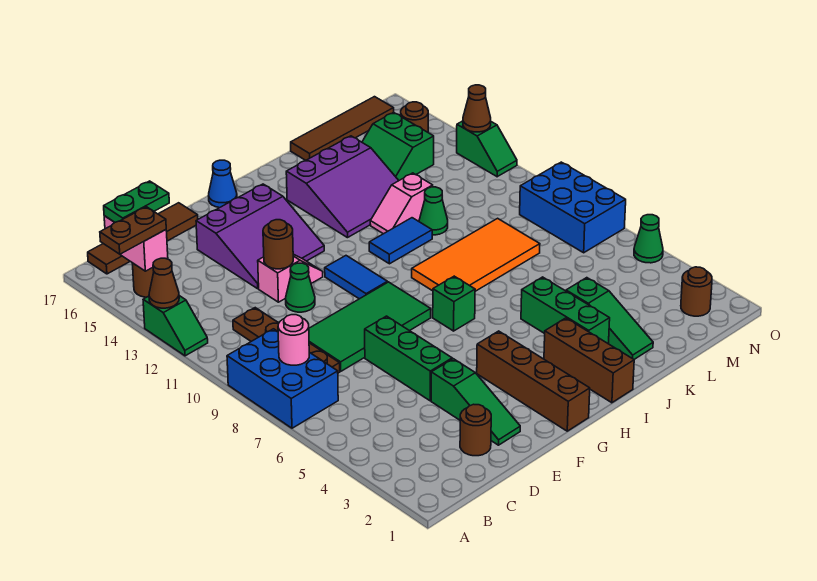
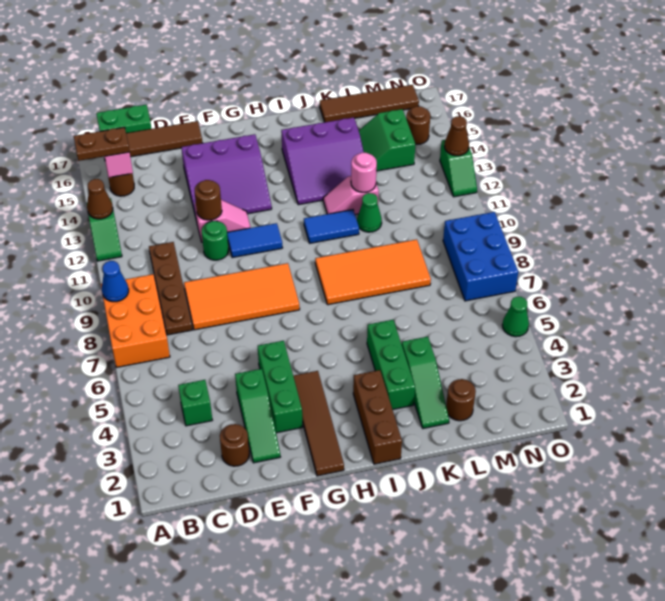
blue brick A7:B9 level 1 -> orange brick A7:B9 level 1
pink round brick B8 level 2 -> pink round brick K12 level 2
green tile D8:G9 level 1 -> orange tile D8:G9 level 1
green brick E5:E7 level 1 -> green brick F3:F5 level 1
green cone E11 level 1 -> green round brick E11 level 1
brown brick G1:G4 level 1 -> brown tile G1:G4 level 1
blue tile G10:G11 level 1 -> blue tile F11:G11 level 1
blue cone G17 level 1 -> blue cone A9 level 2
green brick H7 level 1 -> green brick C4 level 1
brown round brick N2 level 1 -> brown round brick L2 level 1

